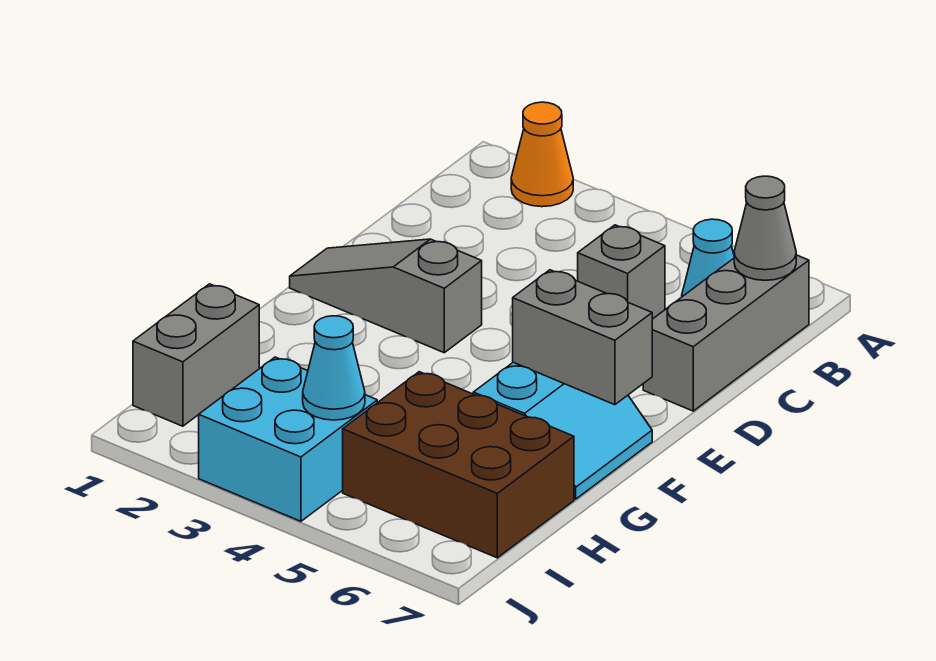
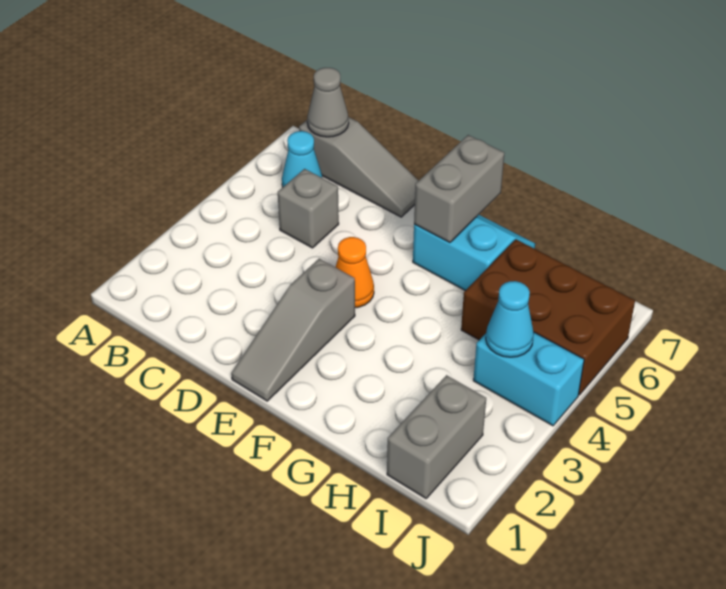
orange cone A2 level 1 -> orange cone E4 level 1
grey brick B7:D7 level 1 -> grey slope B7:D7 level 1 top B
grey brick H1:I1 level 1 -> grey brick I1:I2 level 1
brown brick H5:I7 level 1 -> brown brick H5:J6 level 1
cyan brick I3:J4 level 1 -> cyan brick I4:J4 level 1

